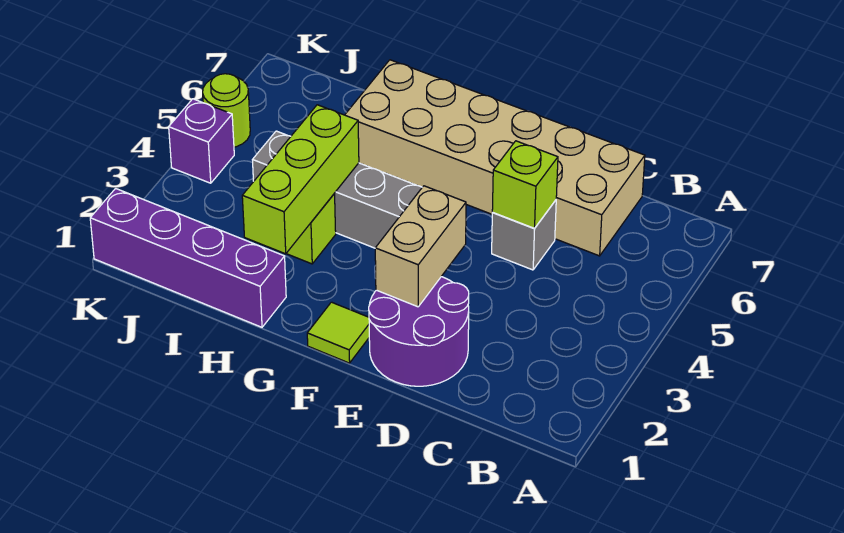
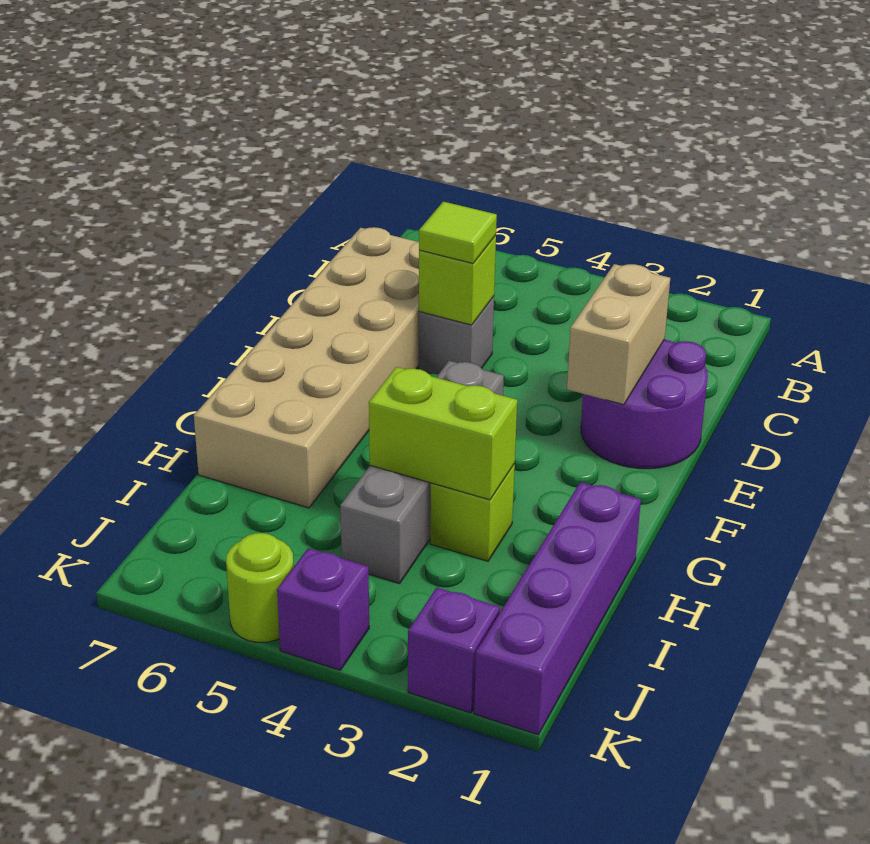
tan brick E2:E3 level 2 -> tan brick D2:E2 level 2
lime tile F1 level 1 -> lime tile D5 level 3
lime brick H2:H4 level 2 -> lime brick H3:H4 level 2
none -> purple brick K2 level 1

